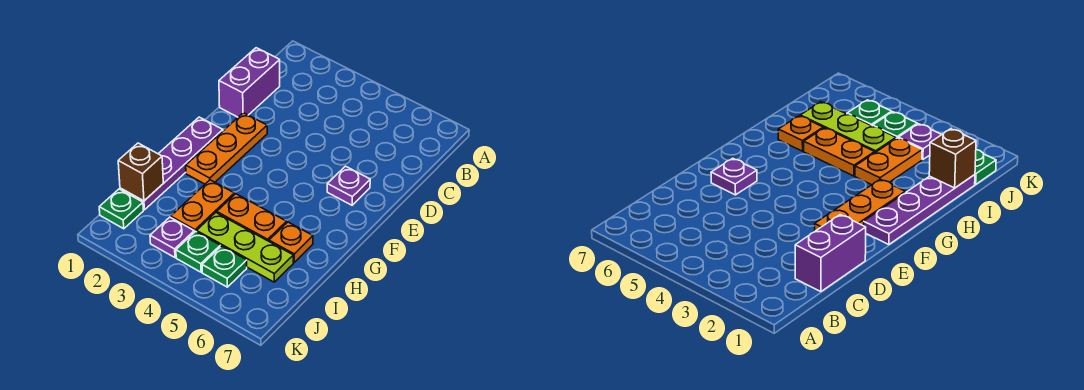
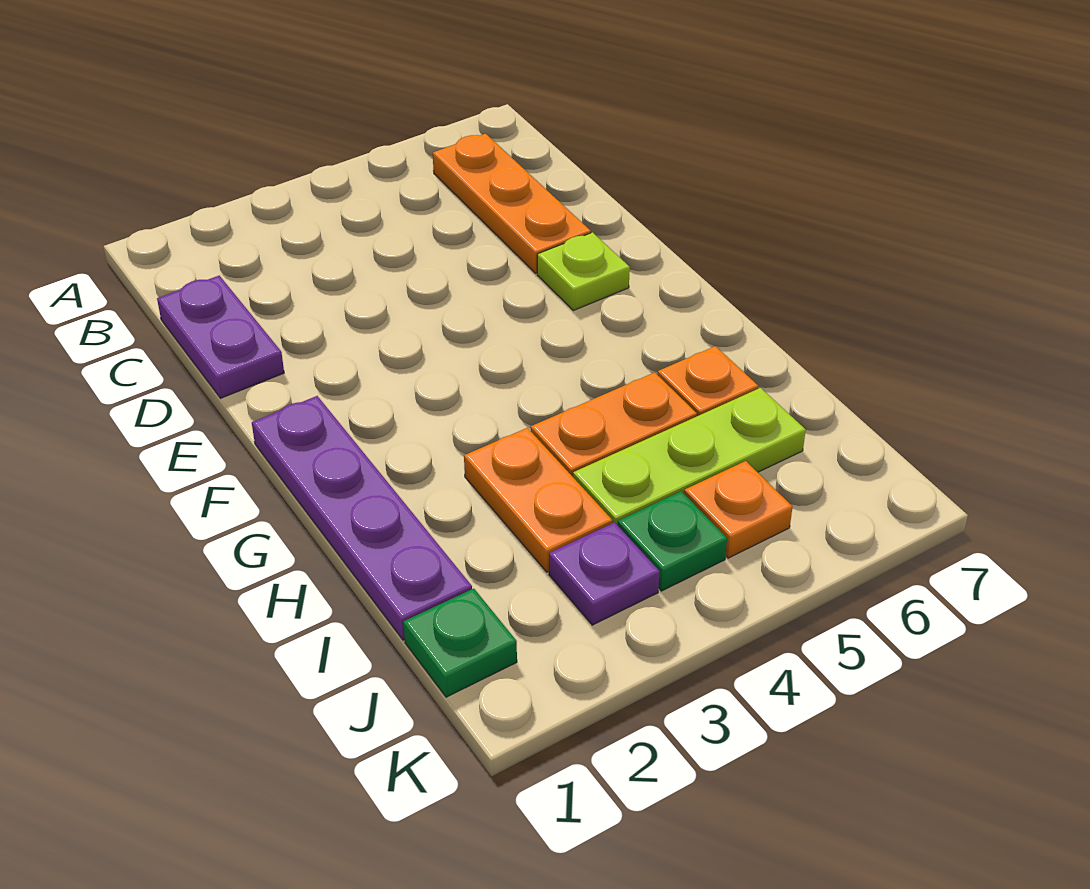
purple brick C1:D1 level 1 -> purple plate C1:D1 level 1
orange plate E2:G2 level 1 -> orange plate B6:D6 level 1
purple plate E6 level 1 -> lime plate E6 level 1
brown brick I1 level 2 -> none
green plate J5 level 1 -> orange plate J5 level 1

